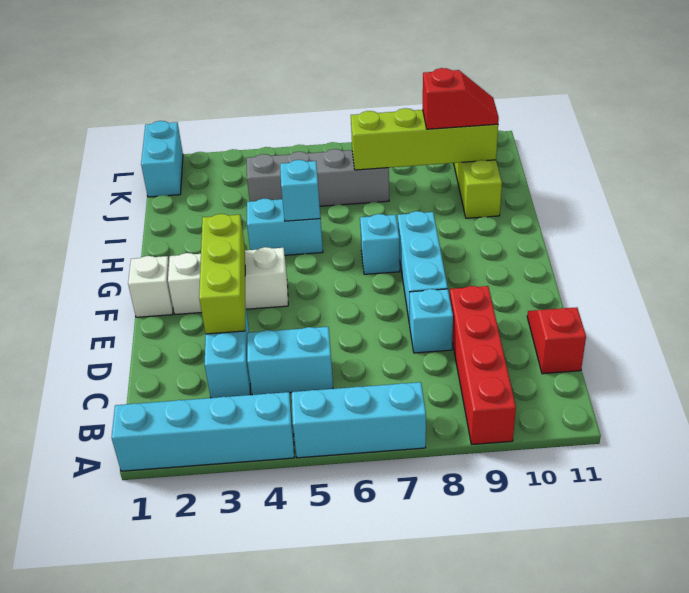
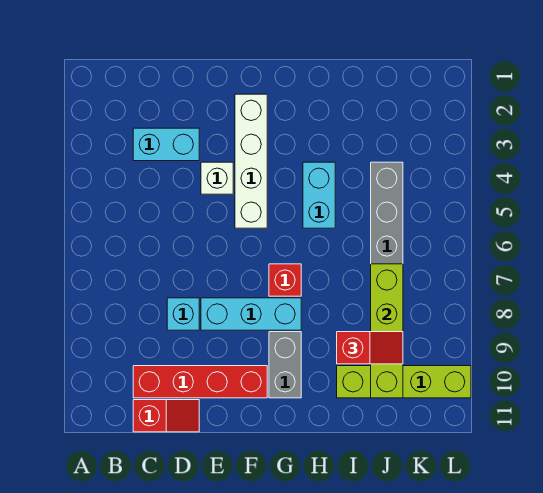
cyan brick A1:A4 level 1 -> none
cyan brick A5:A7 level 1 -> none
red brick A9:D9 level 1 -> red brick C10:F10 level 1
cyan brick C4:C5 level 1 -> none
lime brick D3:F3 level 2 -> none
white brick F1 level 1 -> white brick E4 level 1
white brick F2:F4 level 1 -> white brick F2:F5 level 1
cyan brick G7 level 1 -> red brick G7 level 1
none -> grey brick G9:G10 level 1
cyan brick H5 level 2 -> none
red slope J9:J10 level 3 top 9 -> red slope I9:J9 level 3 top I
cyan brick K1:L1 level 1 -> none

